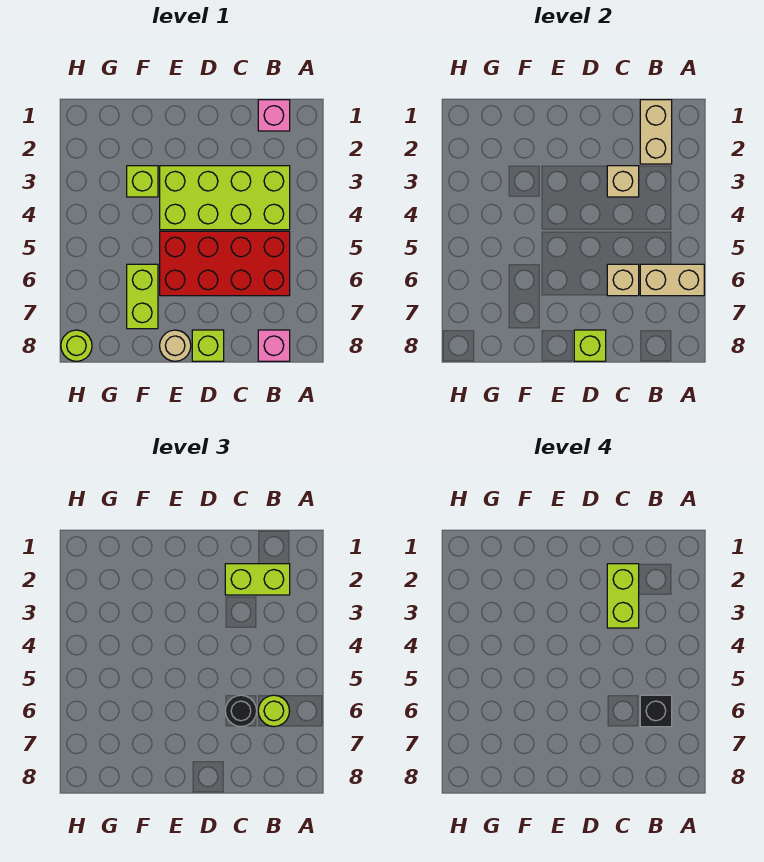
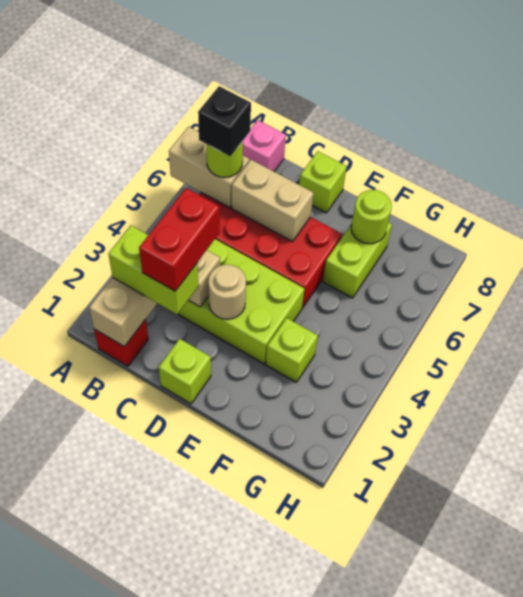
pink brick B1 level 1 -> red brick B1 level 1
lime brick C2:C3 level 4 -> red brick C2:C3 level 4
tan brick C6 level 2 -> tan brick C6:D6 level 2
black round brick C6 level 3 -> none
lime brick D8 level 2 -> lime brick D1 level 1
tan round brick E8 level 1 -> tan round brick D3 level 2
lime round brick H8 level 1 -> lime round brick F7 level 2

